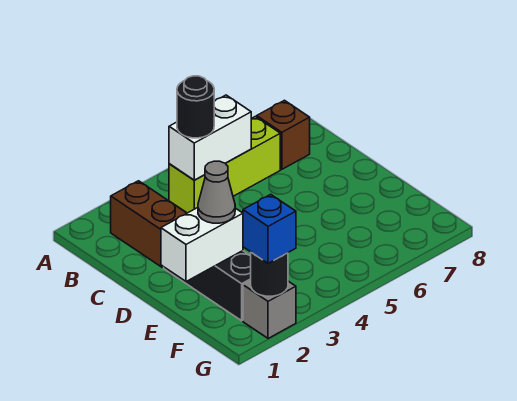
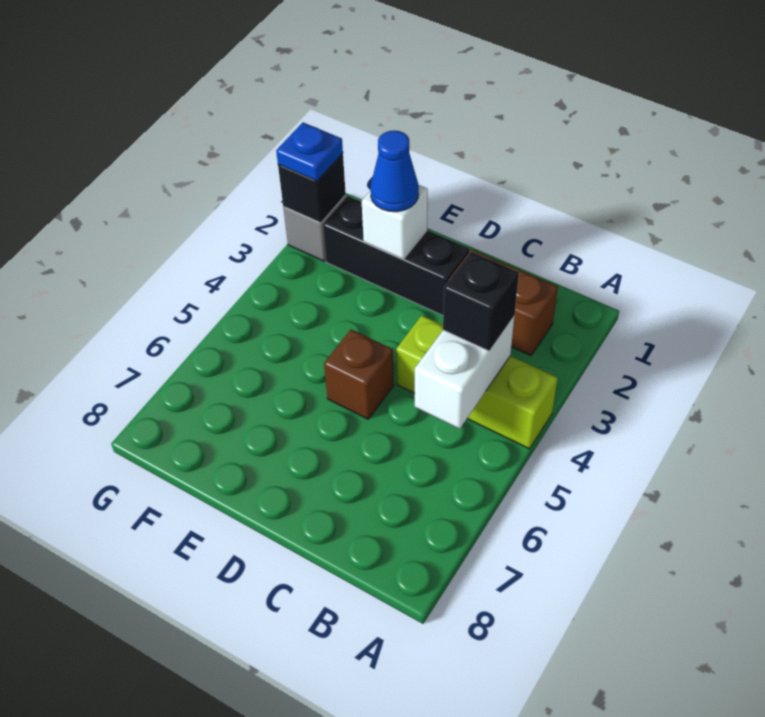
lime brick B4:B6 level 1 -> lime brick A4:C4 level 1
black round brick B4 level 3 -> black brick B4 level 3
brown brick B7 level 1 -> brown brick D5 level 1
white brick E1:E2 level 2 -> white brick E2 level 2
grey cone E2 level 3 -> blue cone E2 level 3
black round brick G2 level 2 -> black brick G2 level 2
blue brick G2 level 3 -> blue plate G2 level 3

